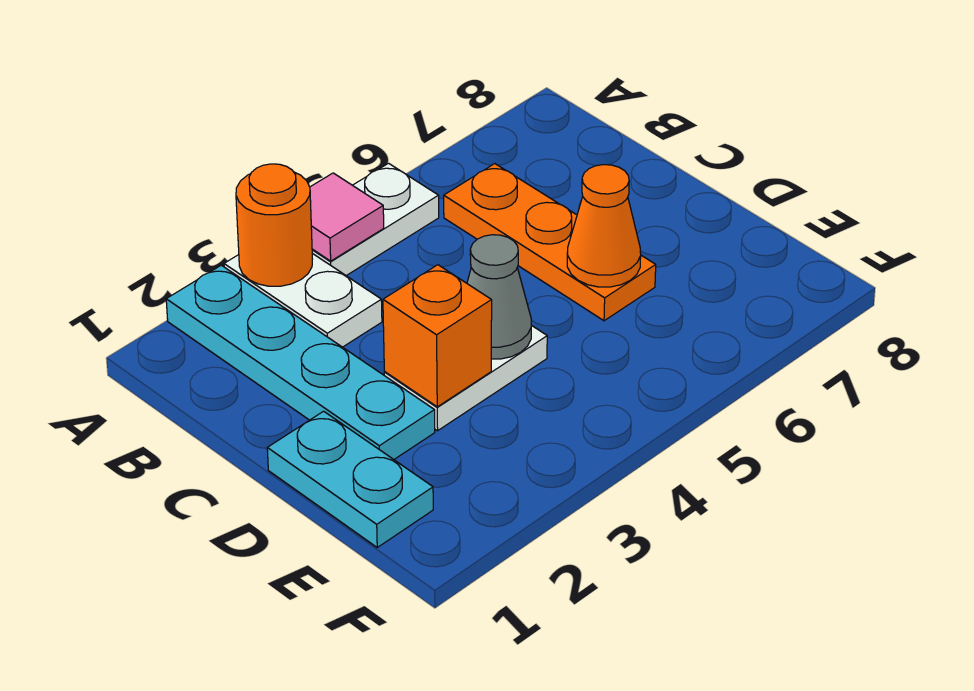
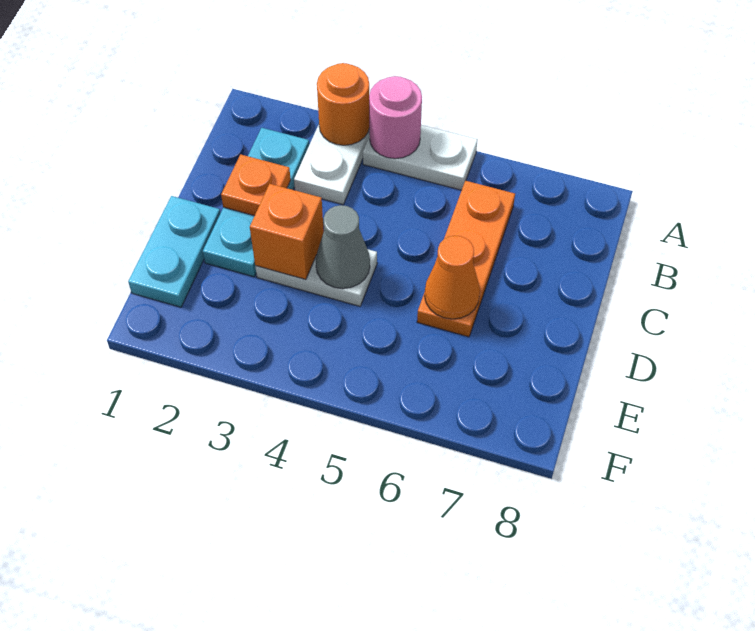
cyan plate A2:D2 level 1 -> cyan plate B2:D2 level 1
pink tile A4 level 2 -> pink round brick A4 level 2
none -> orange plate C2 level 2

